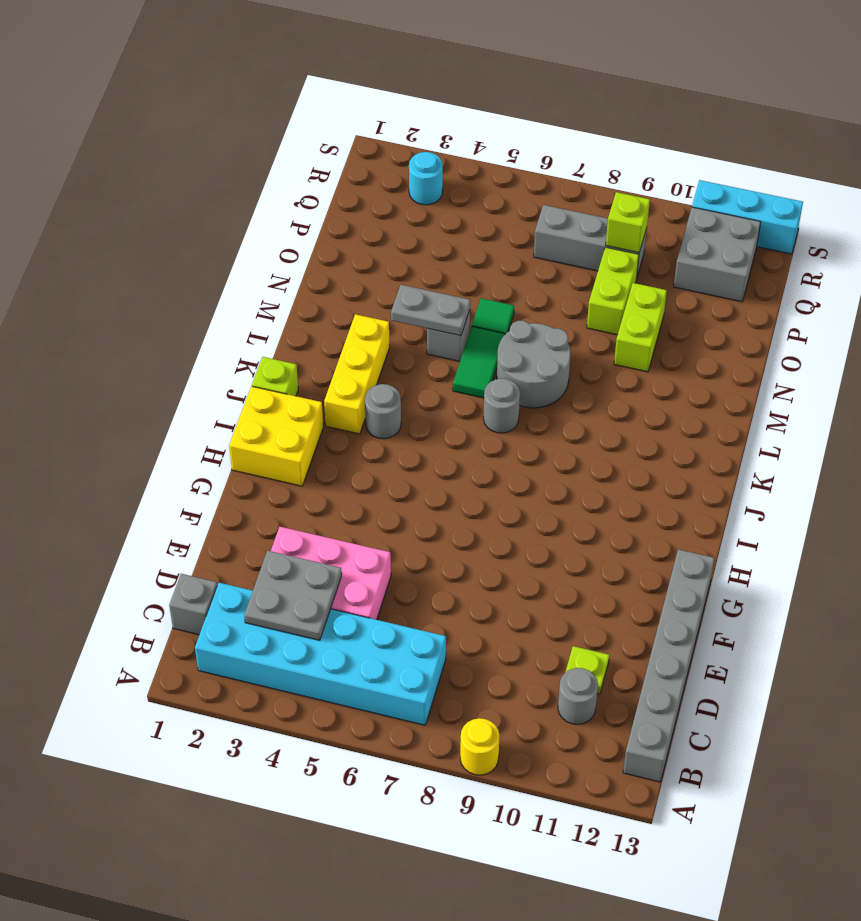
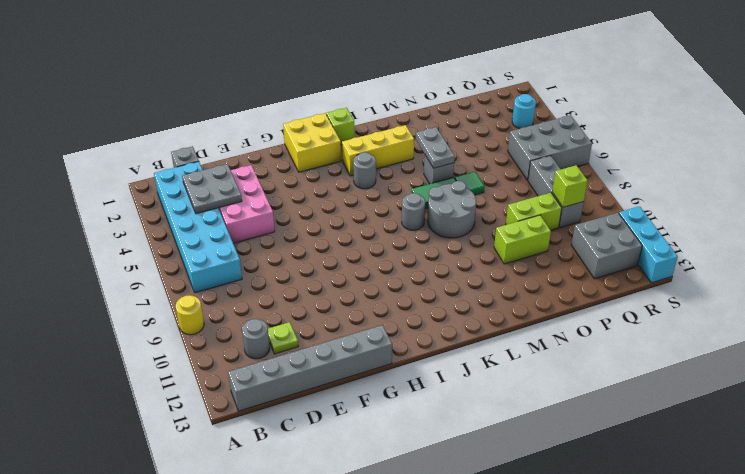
none -> grey brick Q5:S6 level 1

